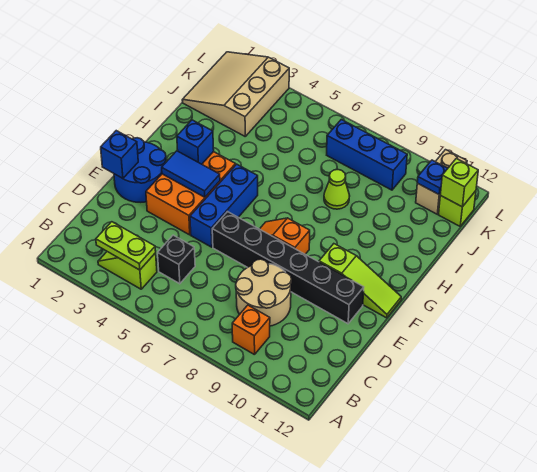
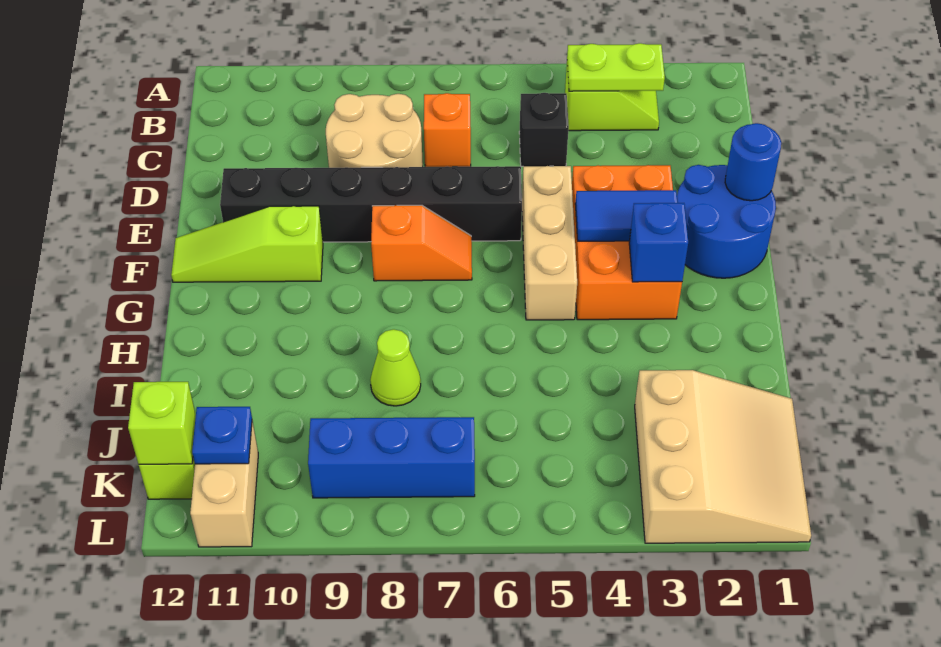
orange brick B9 level 1 -> orange brick C7 level 1
blue brick E1 level 2 -> blue round brick E1 level 2
blue brick E5:G5 level 1 -> tan brick E5:G5 level 1

